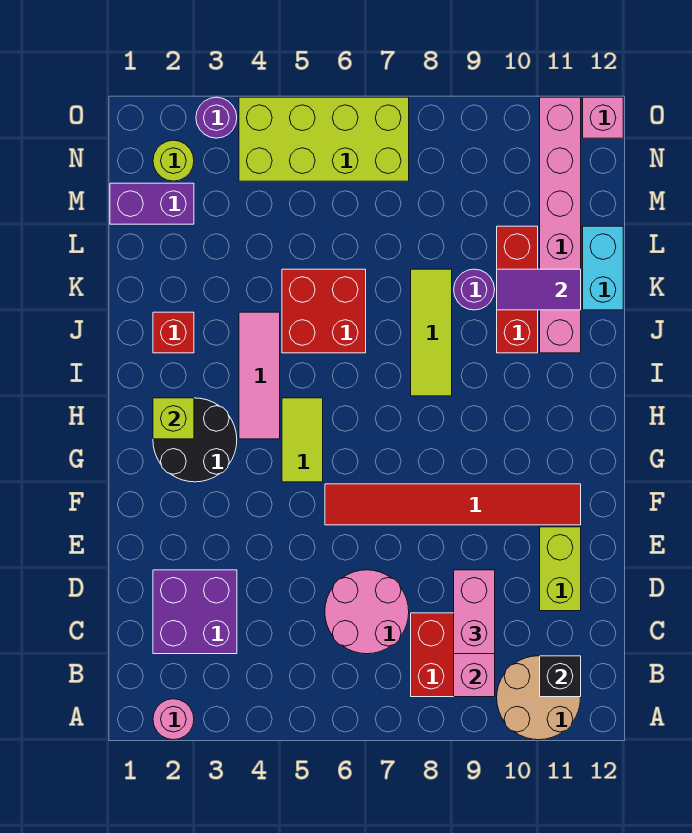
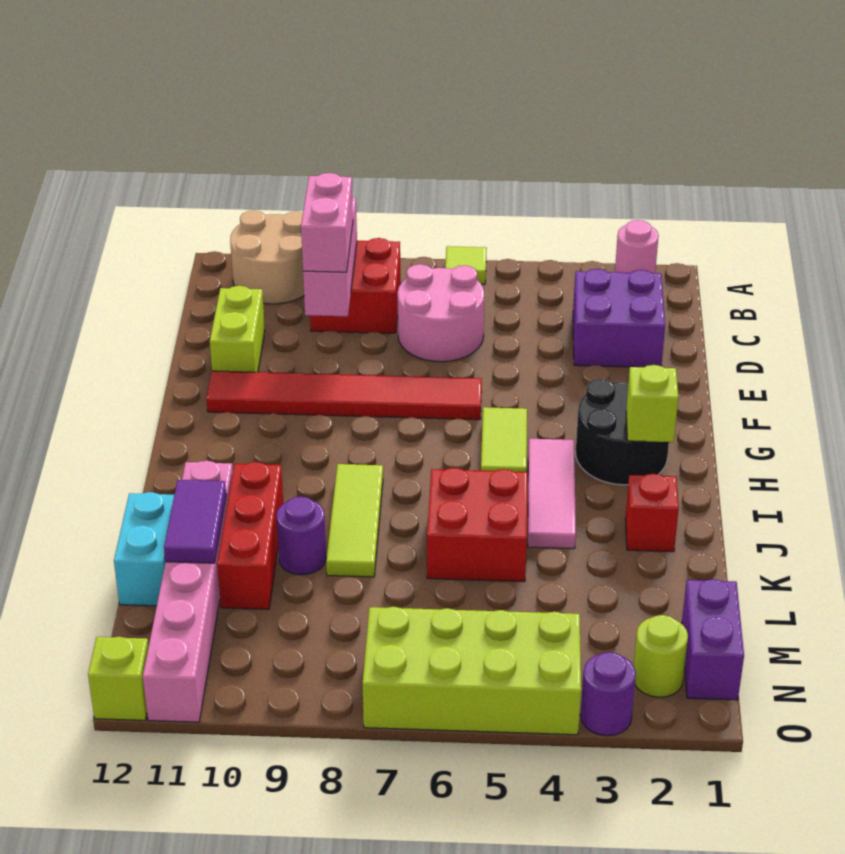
none -> lime tile A6 level 1
black brick B11 level 2 -> none
purple tile K10:K11 level 2 -> purple tile K11:L11 level 2
purple brick M1:M2 level 1 -> purple brick M1:N1 level 1
pink brick O12 level 1 -> lime brick O12 level 1

